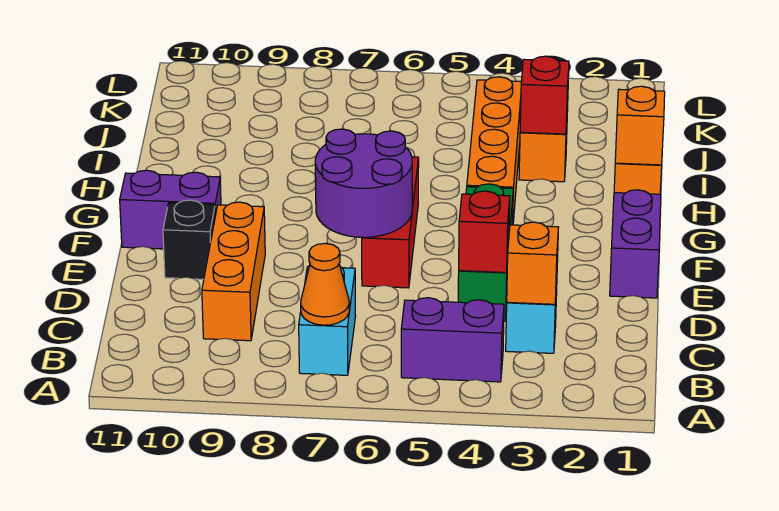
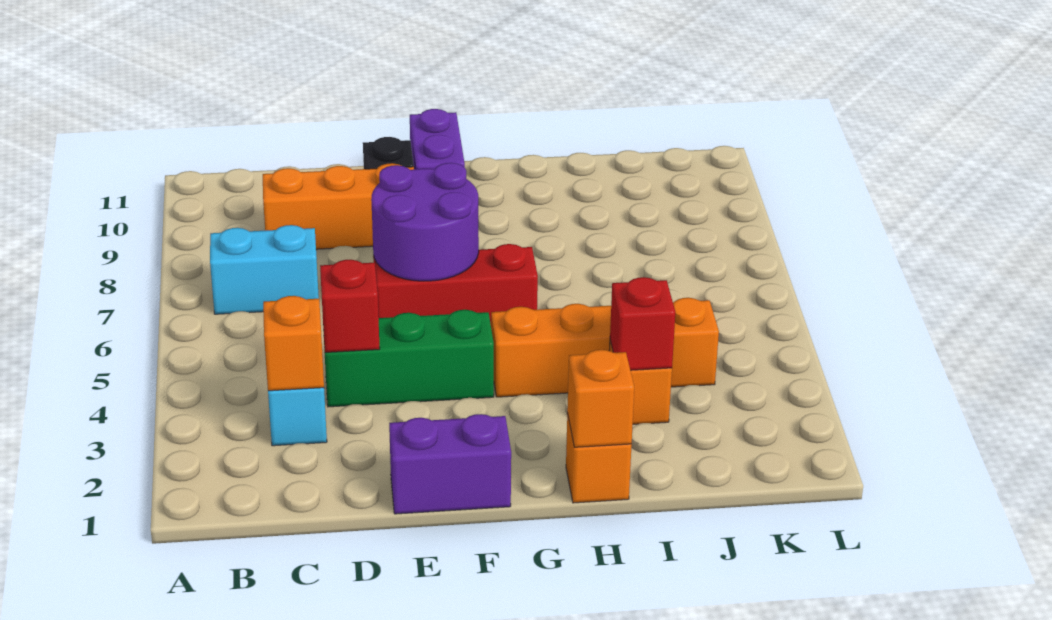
purple brick B4:B5 level 1 -> none
orange cone B7 level 2 -> none

